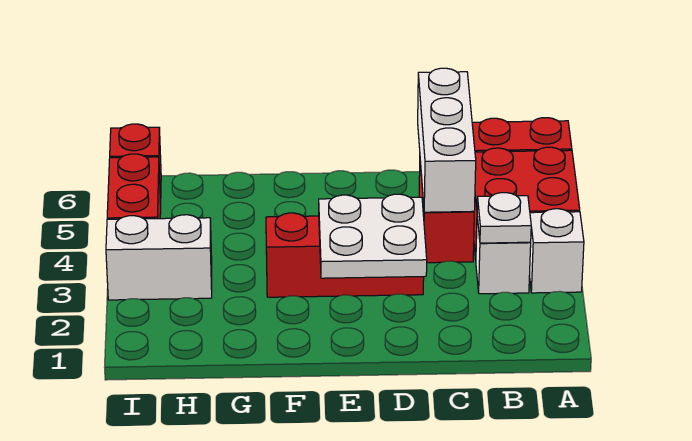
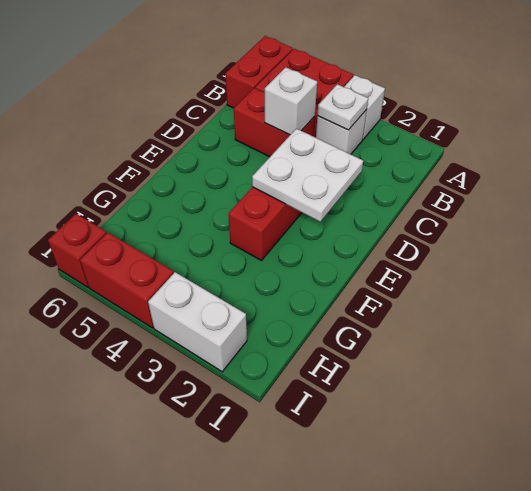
white brick C4:C6 level 2 -> white brick C4 level 2
white brick H3:I3 level 1 -> white brick I2:I3 level 1

